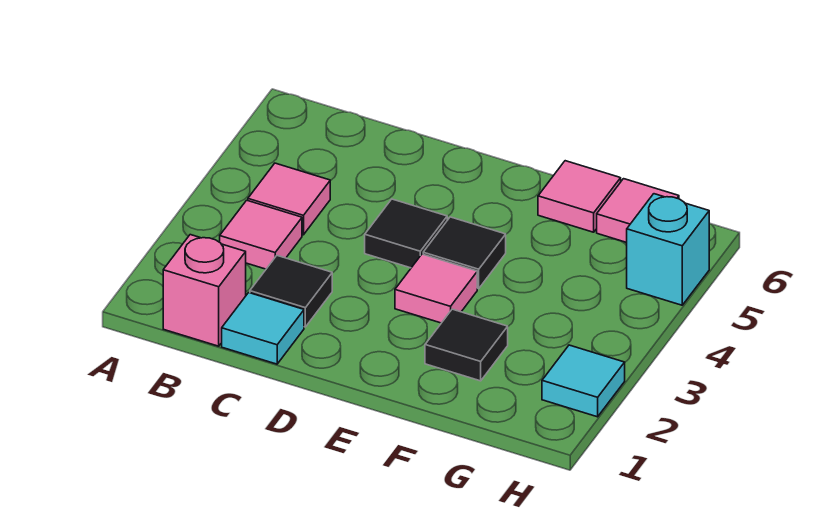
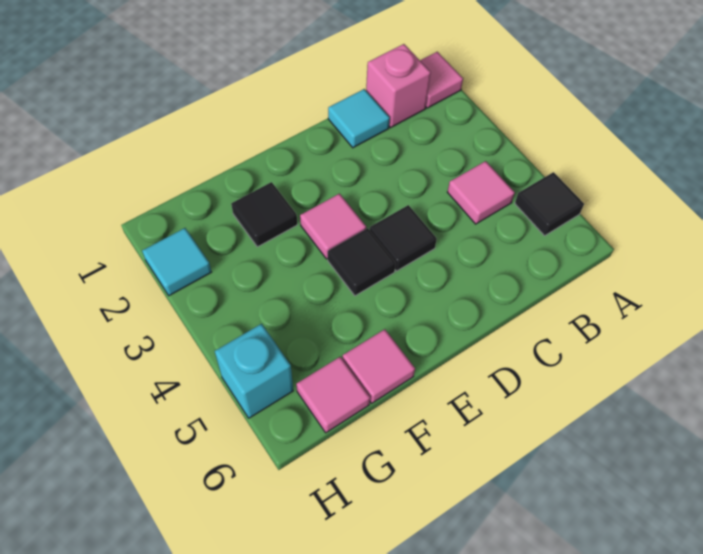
pink tile B3 level 1 -> pink tile A1 level 1
black tile C2 level 1 -> black tile A5 level 1

